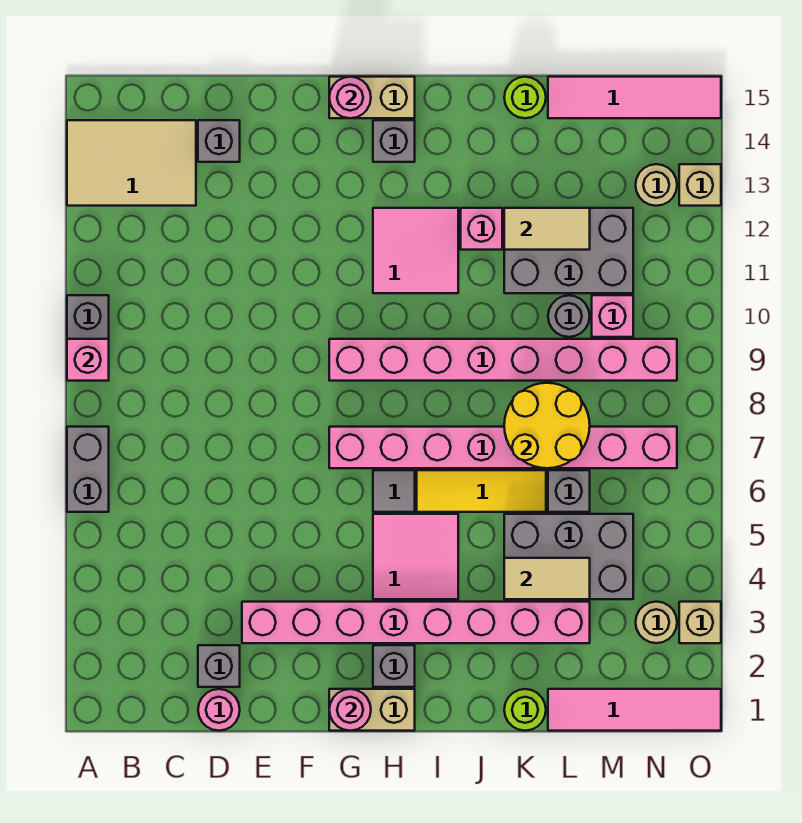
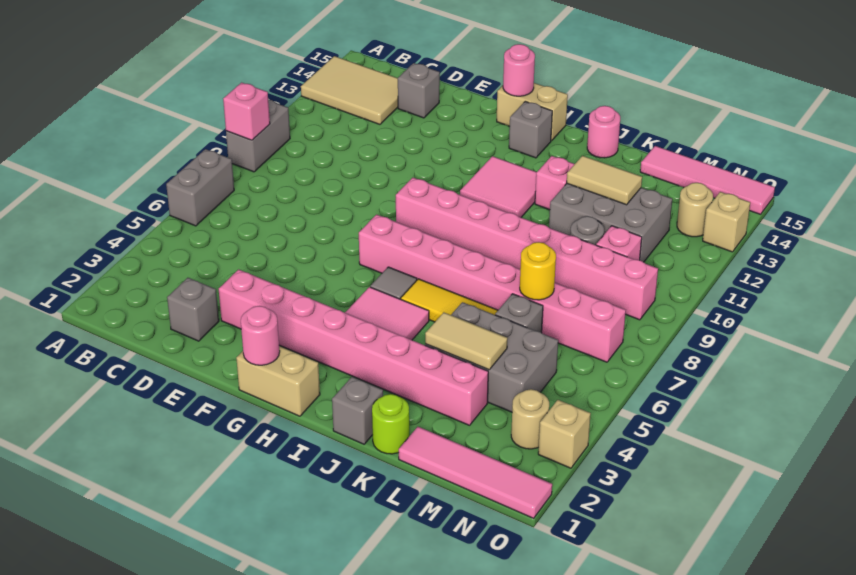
pink round brick D1 level 1 -> pink round brick J15 level 1
grey brick H2 level 1 -> grey brick J1 level 1
yellow round brick K7:L8 level 2 -> yellow round brick L7 level 2
lime round brick K15 level 1 -> none

